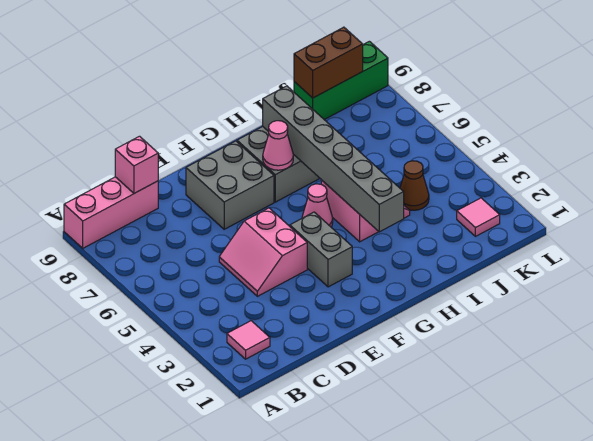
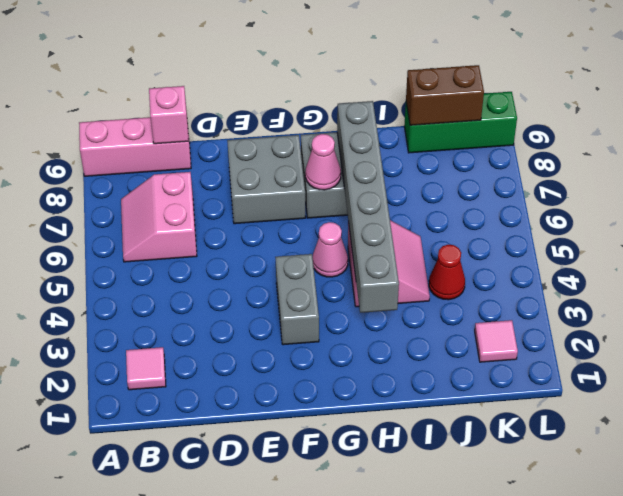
pink slope D4:E5 level 1 top E -> pink slope B6:C7 level 1 top C
brown cone J4 level 1 -> red cone J4 level 1

